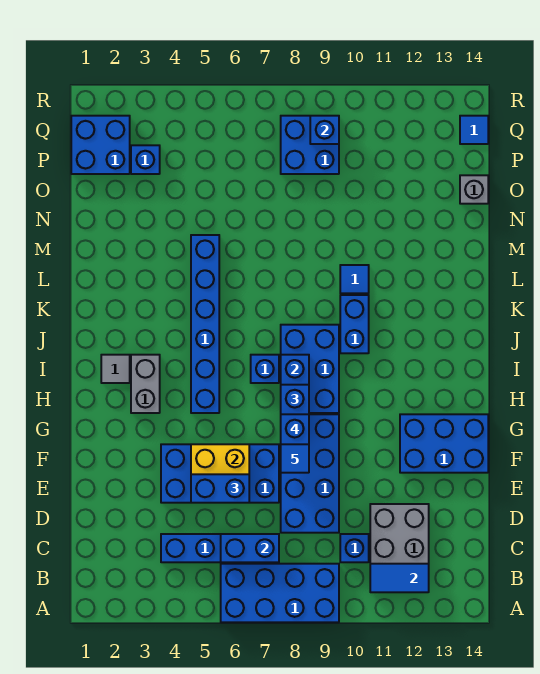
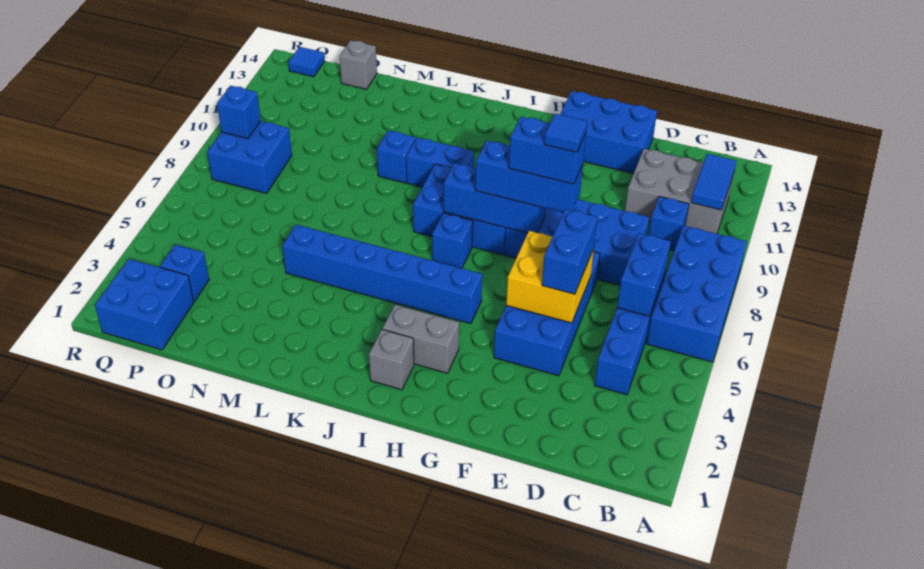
blue brick F12:G14 level 1 -> blue brick E13:G14 level 1
grey tile I2 level 1 -> grey brick I2 level 1
blue tile L10 level 1 -> blue brick L10 level 1

